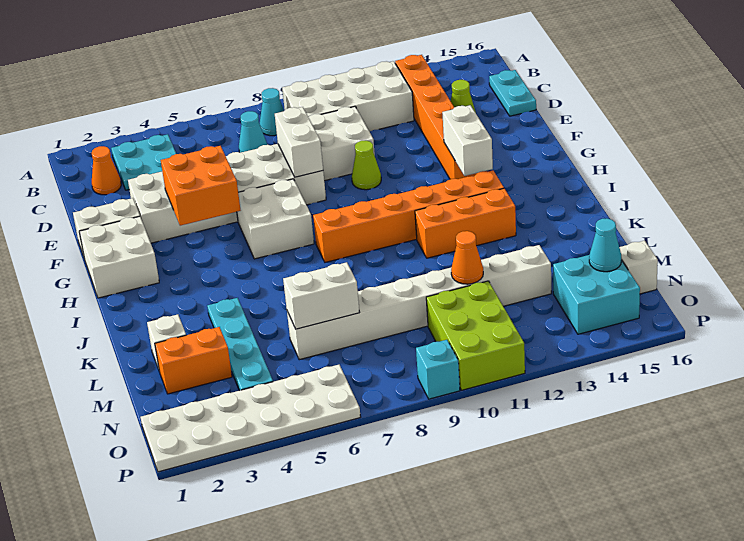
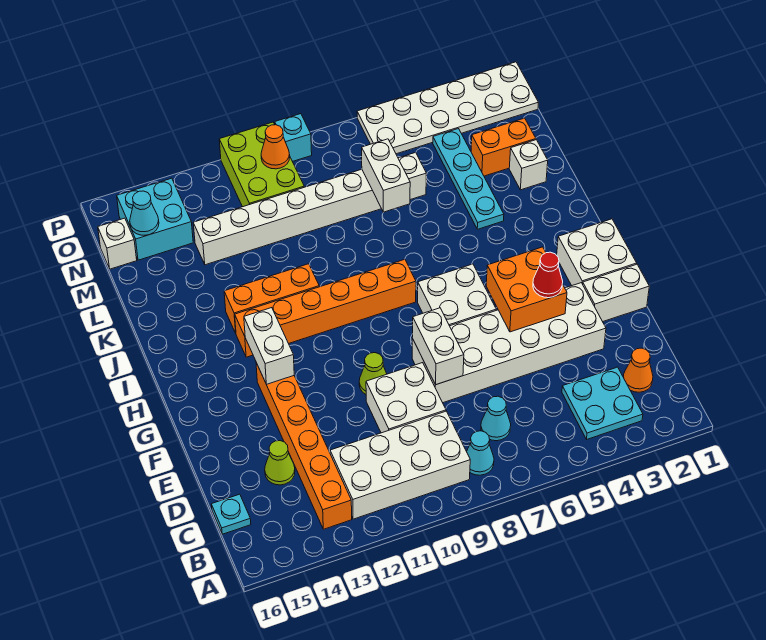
cyan plate C16:D16 level 1 -> cyan plate C16 level 1
none -> red cone F4 level 3
white brick M6:M7 level 2 -> white brick L7:M7 level 2
orange cone M11 level 2 -> orange cone O10 level 2

